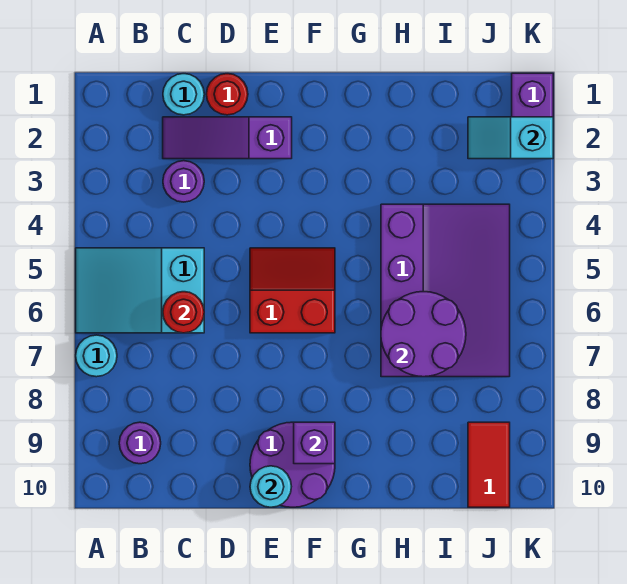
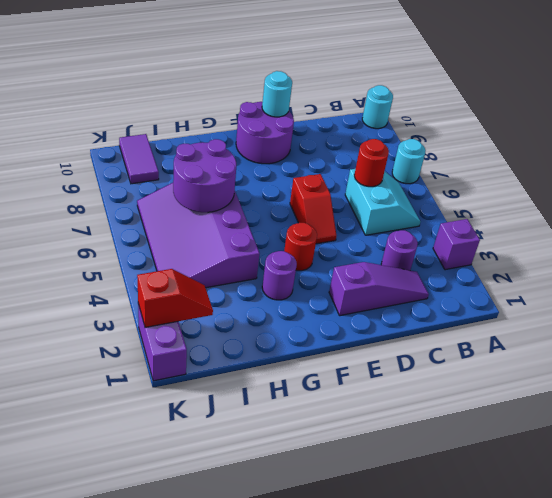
cyan slope A5:C6 level 1 top C -> cyan slope B5:C6 level 1 top C
purple round brick B9 level 1 -> purple round brick G3 level 1
cyan round brick C1 level 1 -> cyan round brick A10 level 1
red round brick D1 level 1 -> red round brick F4 level 1
red slope E5:F6 level 1 top 6 -> red slope E5:E6 level 1 top 6
purple brick F9 level 2 -> purple brick A3 level 1
cyan slope J2:K2 level 2 top K -> red slope J2:K2 level 2 top K
red tile J9:J10 level 1 -> purple tile J9:J10 level 1

